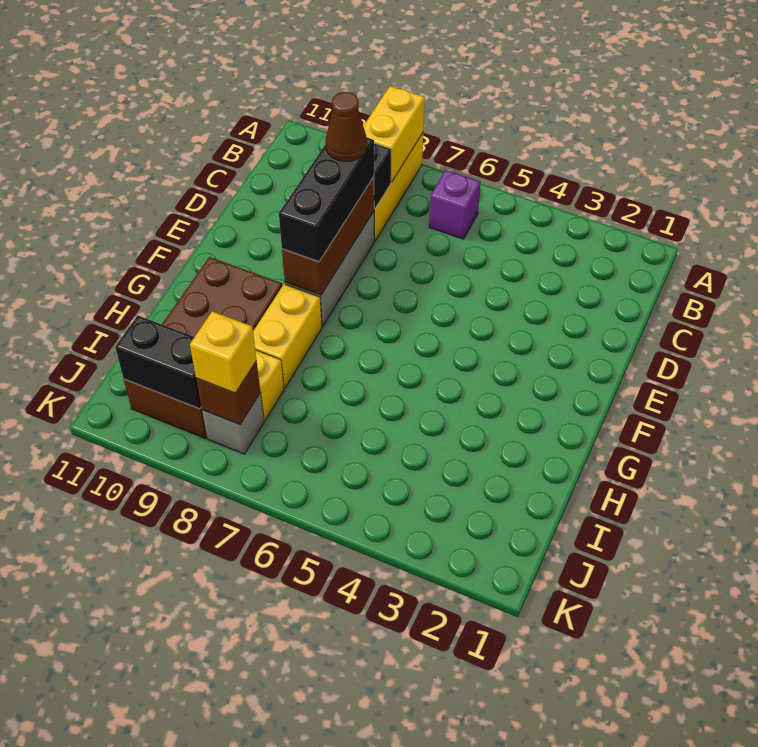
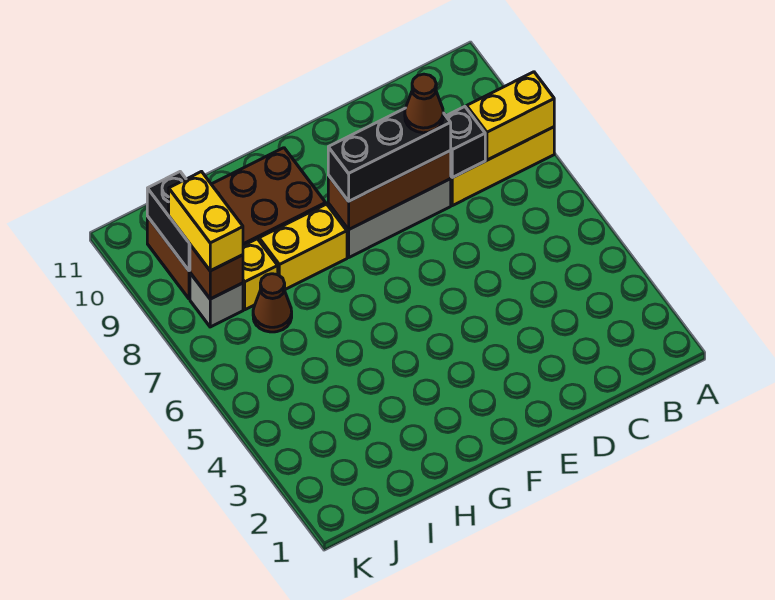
purple brick B6 level 1 -> none
none -> brown cone I7 level 1
yellow brick J8 level 3 -> yellow brick J8:J9 level 3

